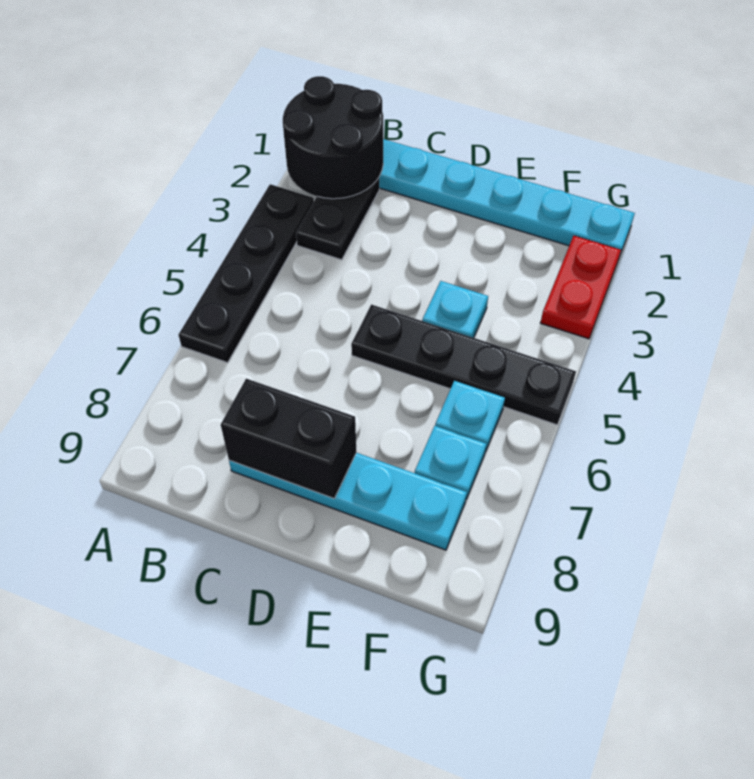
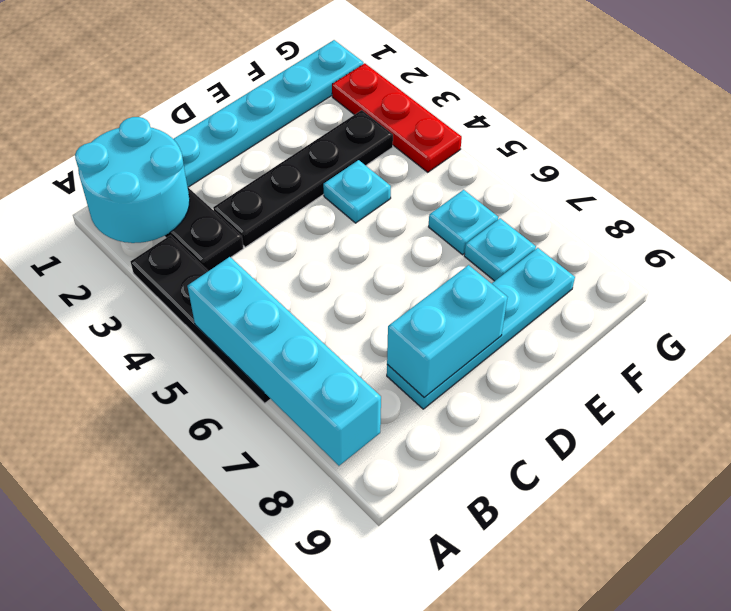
black round brick A1:B2 level 2 -> cyan round brick A1:B2 level 2
none -> cyan brick A5:A8 level 2
black brick C8:D8 level 2 -> cyan brick C8:D8 level 2
black plate D5:G5 level 1 -> black plate C3:F3 level 1
red plate G2:G3 level 1 -> red plate G2:G4 level 1

